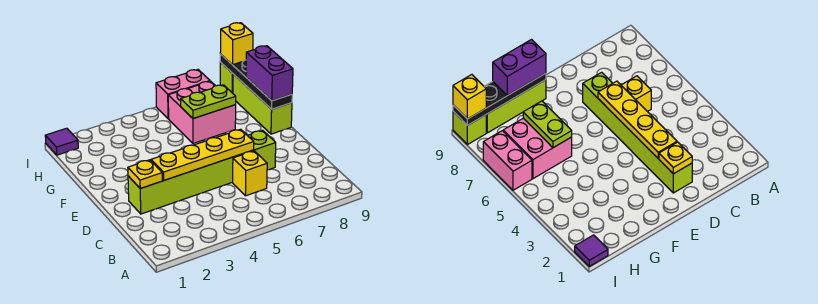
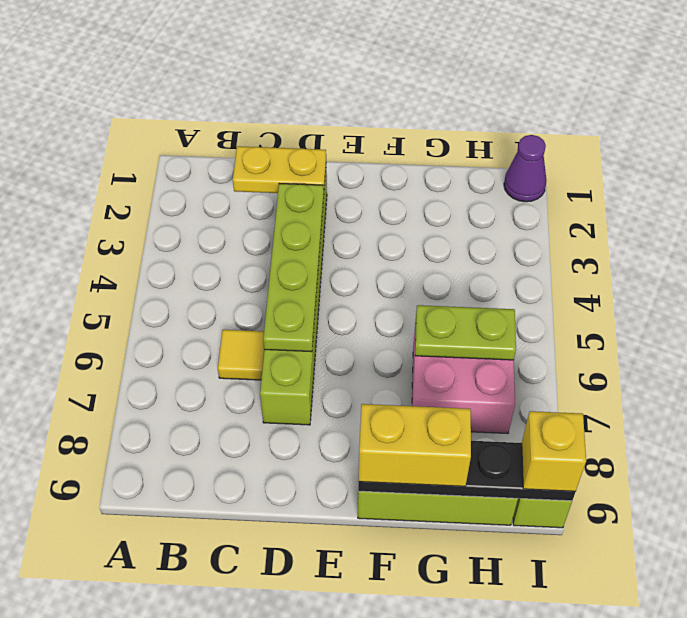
yellow brick C6 level 1 -> yellow tile C6 level 1
yellow plate D2 level 2 -> yellow plate C2:D2 level 2
yellow plate D3:D6 level 2 -> lime plate D3:D6 level 2
purple brick F9:G9 level 3 -> yellow brick F9:G9 level 3
lime plate G6:G7 level 2 -> lime plate G6:H6 level 2
purple tile I1 level 1 -> purple cone I1 level 1
pink brick I6:I7 level 1 -> none

